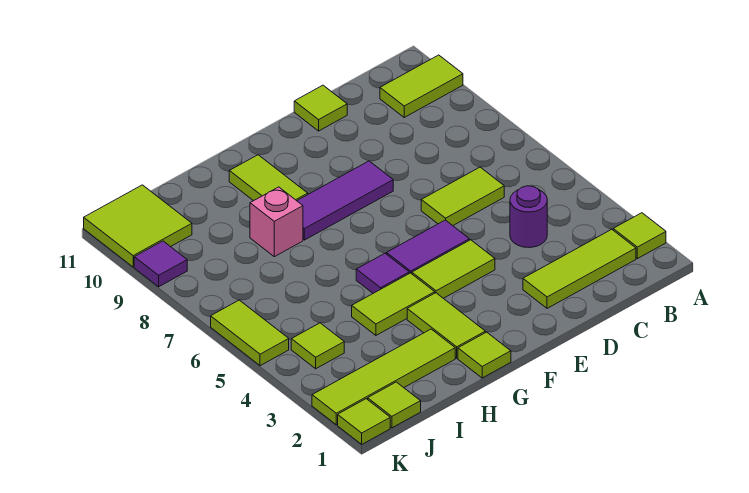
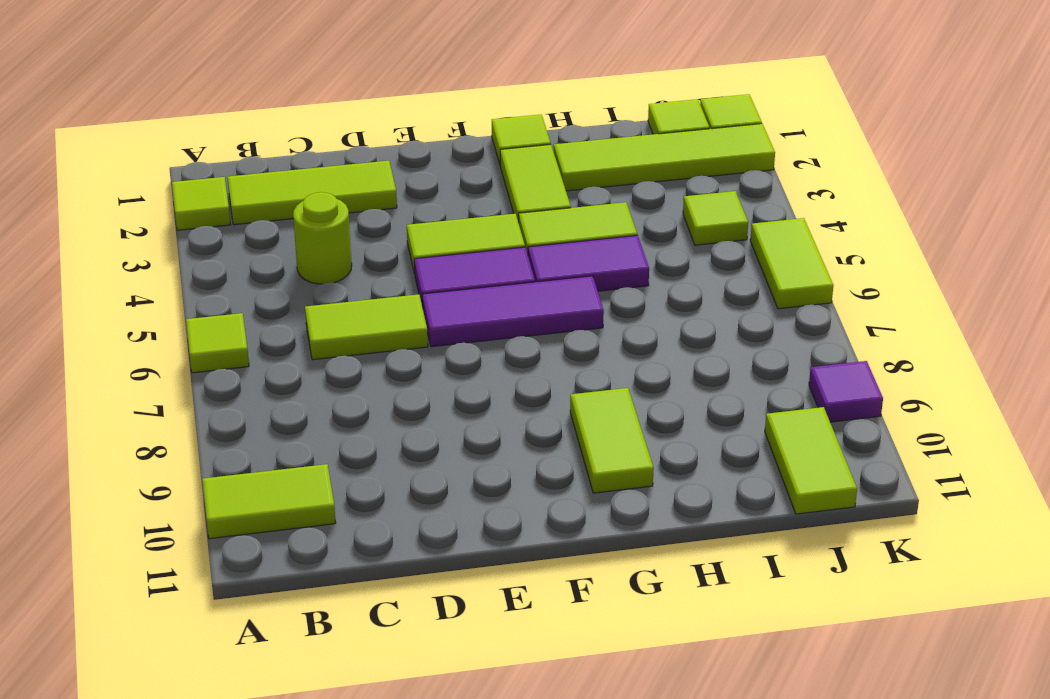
purple round brick C4 level 1 -> lime round brick C4 level 1
lime tile D11 level 1 -> lime tile A6 level 1
purple tile E8:G8 level 1 -> purple tile E6:G6 level 1
purple tile G5 level 1 -> purple tile G5:H5 level 1
pink brick H8 level 1 -> none
lime tile J10:K11 level 1 -> lime tile J10:J11 level 1

